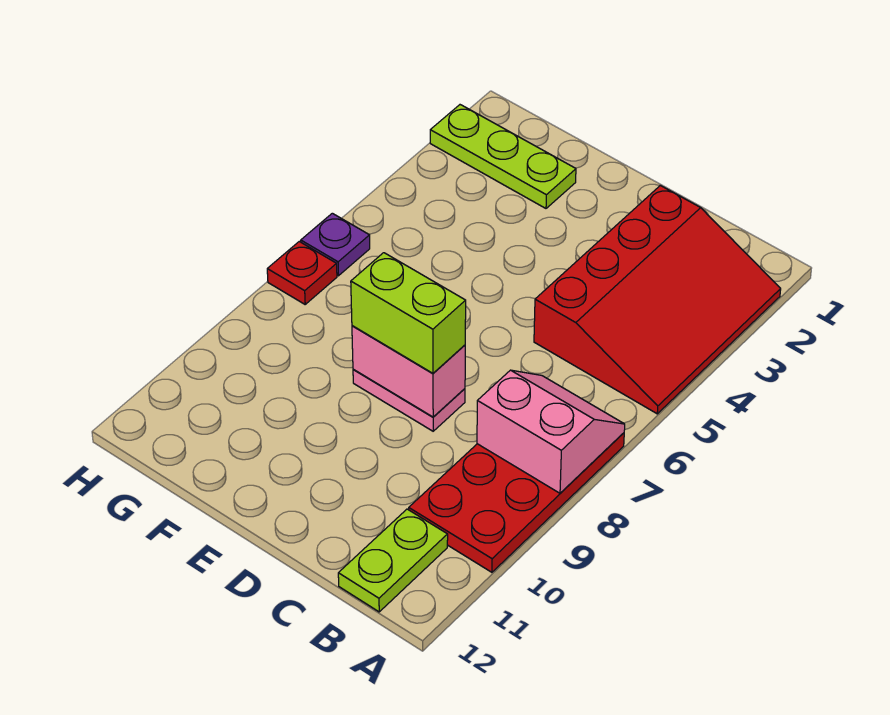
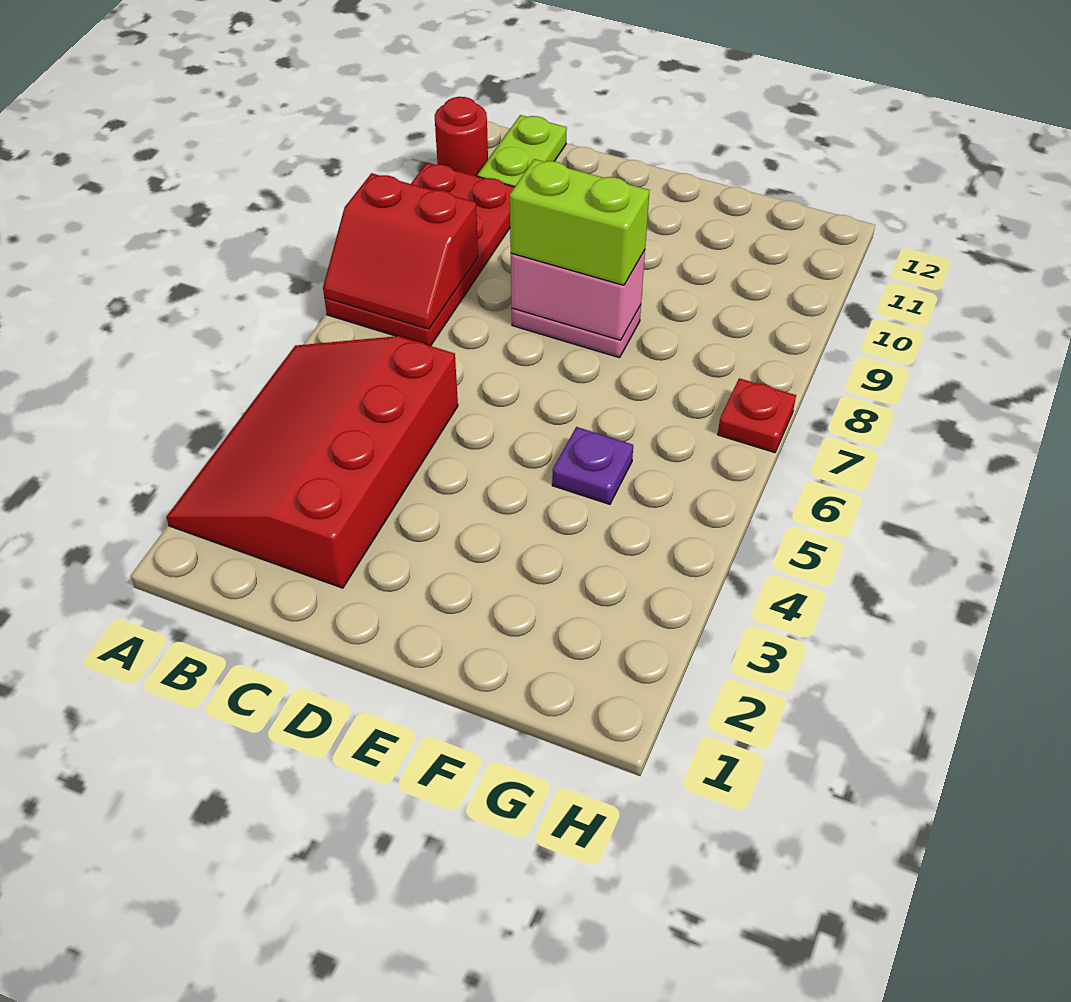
pink slope A7:B8 level 2 top 8 -> red slope A7:B8 level 2 top 8
none -> red round brick A11 level 1
lime plate F2:H2 level 1 -> none
purple plate H6 level 1 -> purple plate F5 level 1

